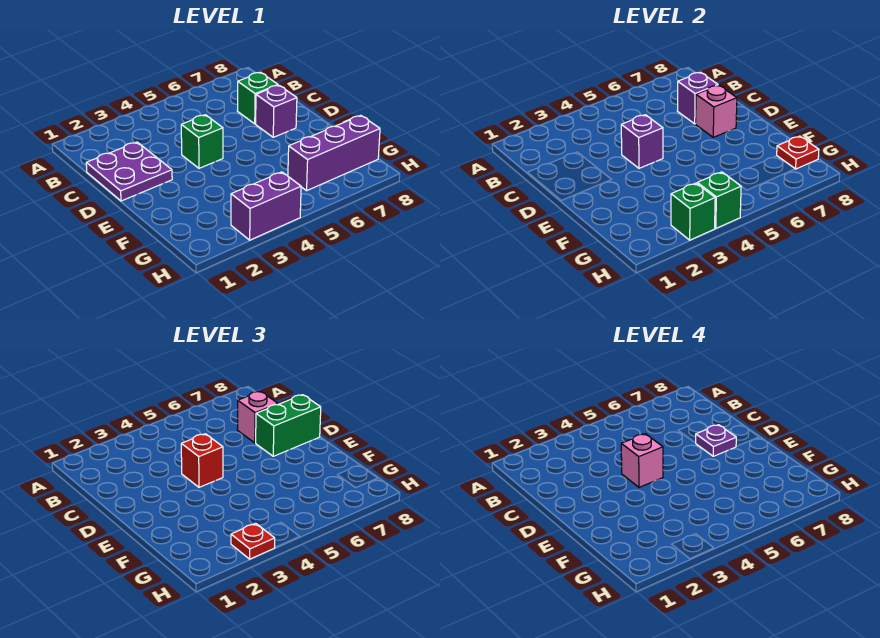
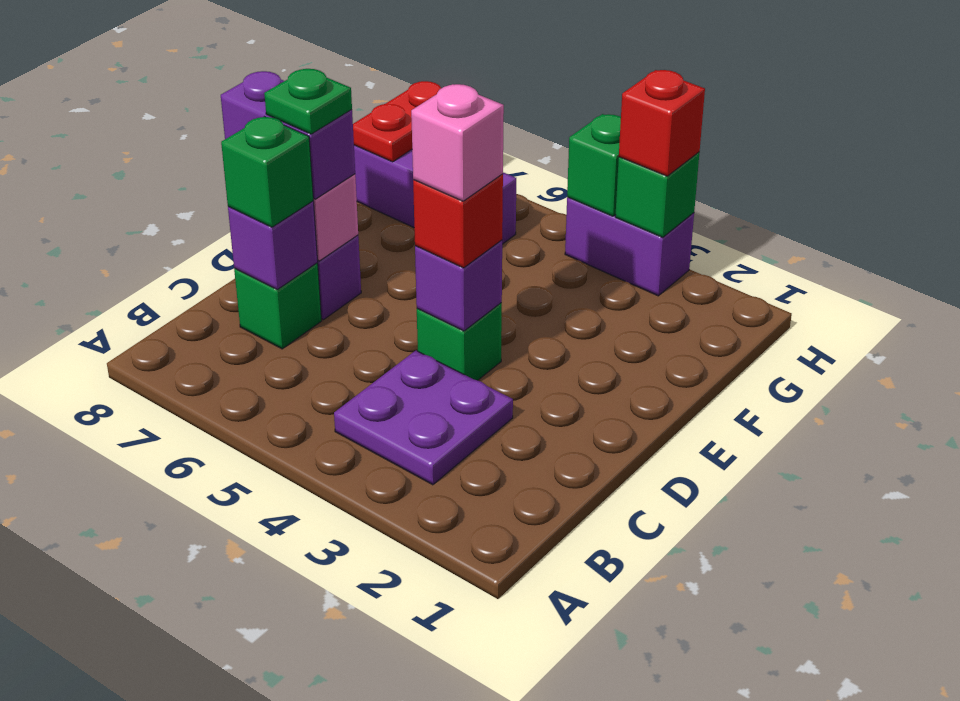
purple plate C1:D2 level 1 -> purple plate B3:C4 level 1
pink brick C7 level 3 -> green brick C7 level 3
green brick D7:D8 level 3 -> purple brick D7:D8 level 3
purple plate D7 level 4 -> green plate D7 level 4
red plate G8 level 2 -> red plate G8:H8 level 2
red plate H3 level 3 -> red brick H3 level 3

